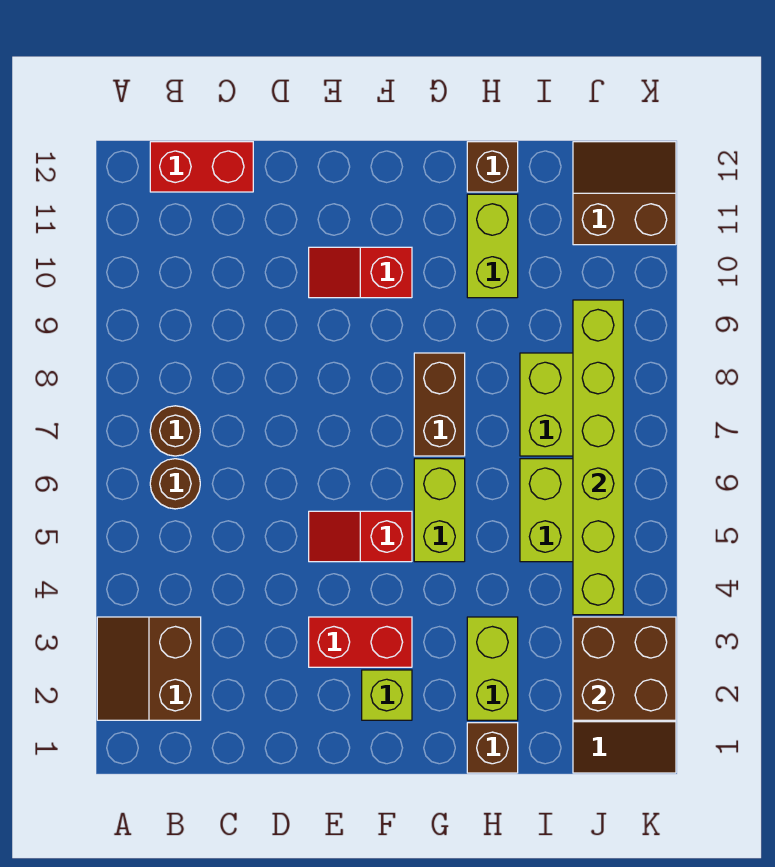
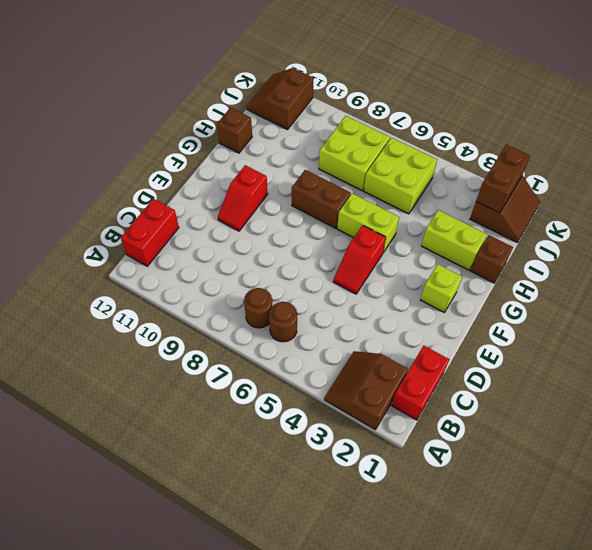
brown slope A2:B3 level 1 top B -> brown slope A2:B3 level 1 top 2
red brick E3:F3 level 1 -> red brick B1:C1 level 1
lime brick H10:H11 level 1 -> none
brown brick J2:K3 level 2 -> brown brick J2:K2 level 2
lime brick J4:J9 level 2 -> none

